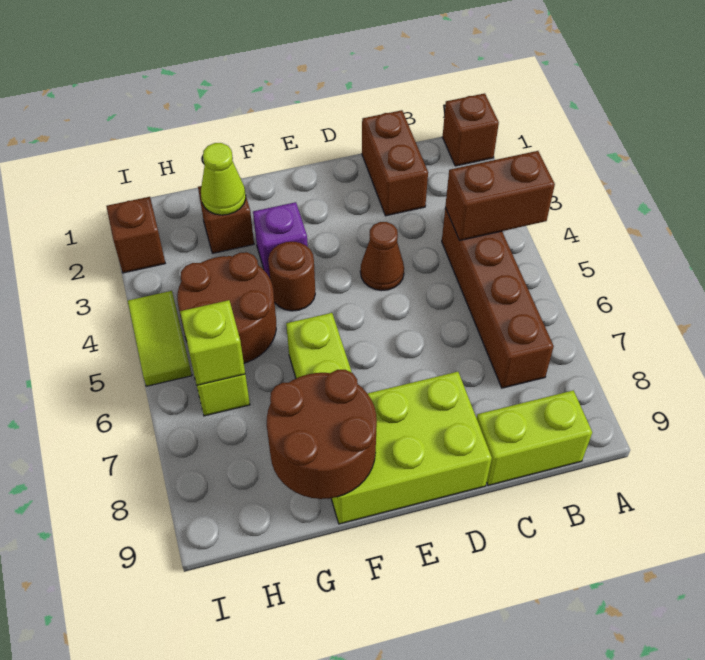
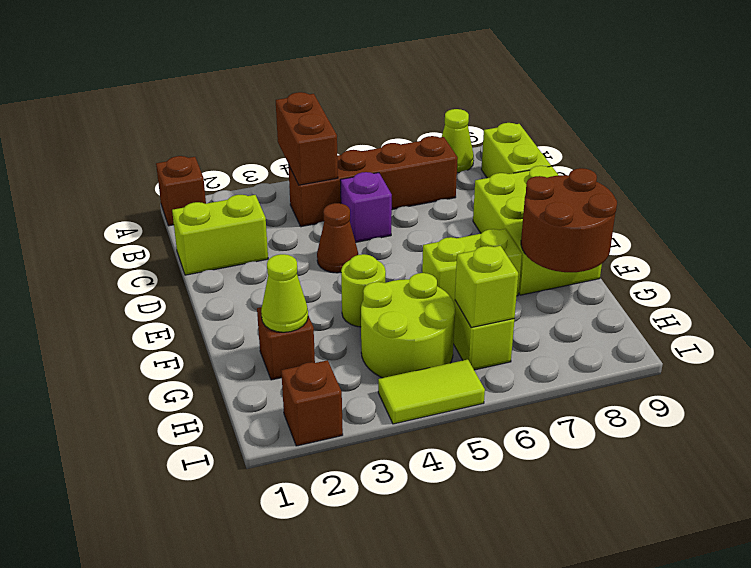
none -> lime cone A8 level 1
brown brick C1:C2 level 1 -> lime brick C1:C2 level 1
purple brick F3 level 1 -> purple brick C5 level 1
brown round brick F4 level 1 -> lime round brick F4 level 1
brown round brick G4:H5 level 1 -> lime round brick G4:H5 level 1

